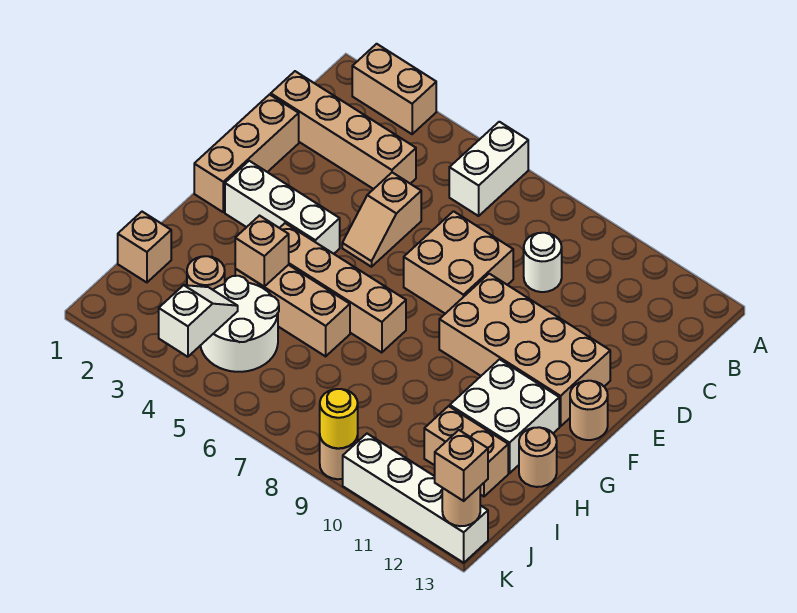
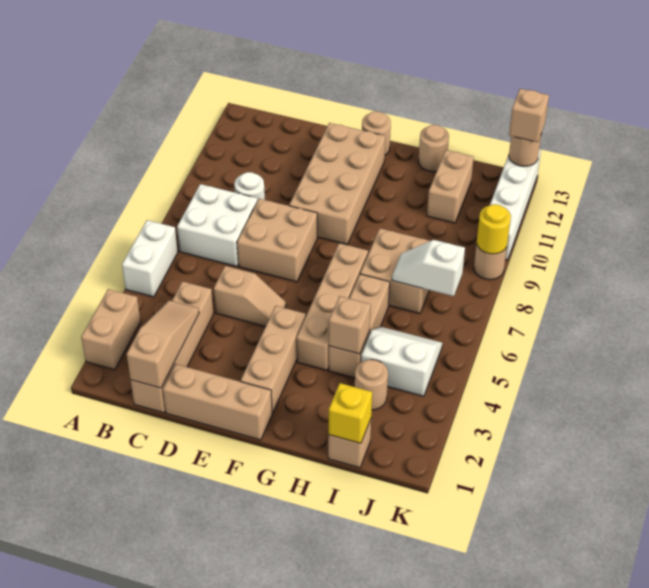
white brick A6:B6 level 1 -> white brick A5:A6 level 1
none -> tan slope C1:C3 level 2 top 1
white brick F2:F4 level 1 -> tan brick F2:F4 level 1
white brick G11:H12 level 1 -> white brick B7:C8 level 1
none -> tan brick H7:I8 level 1
none -> yellow brick I1 level 2
white round brick I4:J5 level 1 -> white slope I4:J5 level 1 top 4
white slope J4:K4 level 2 top K -> white slope I7:J7 level 2 top J

